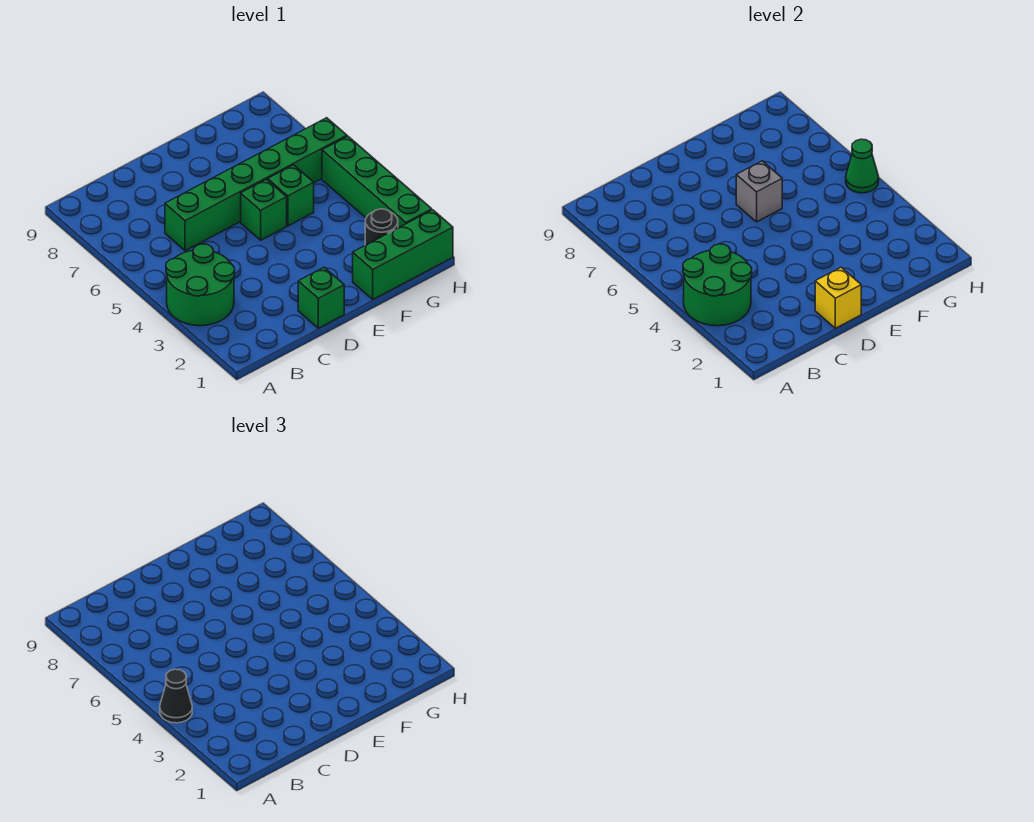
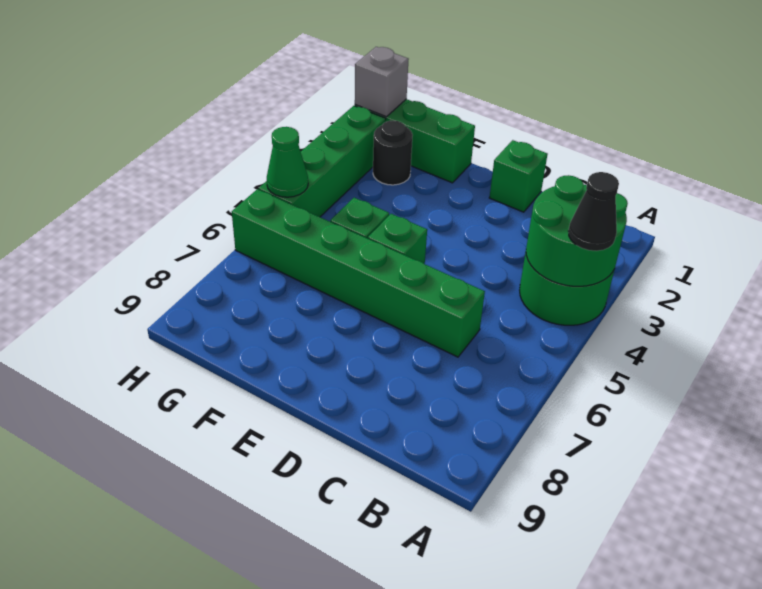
yellow brick D1 level 2 -> none
grey brick E6 level 2 -> grey brick H1 level 2

